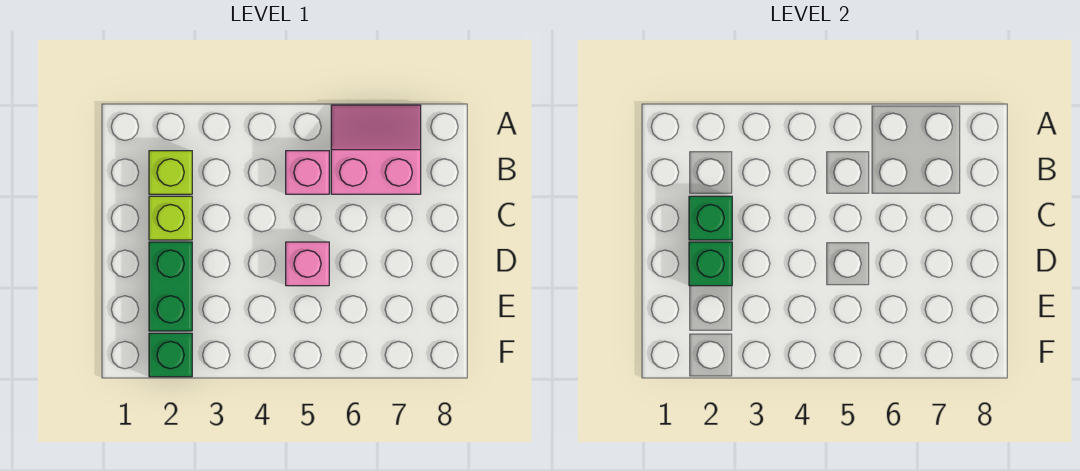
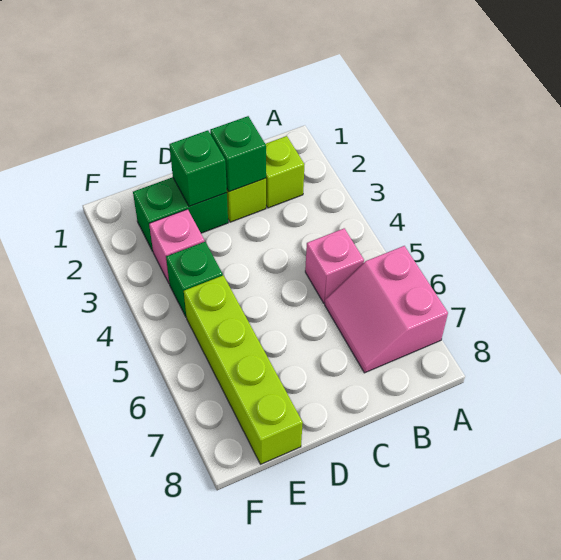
pink slope A6:B7 level 1 top B -> pink slope A6:B7 level 1 top A
pink brick D5 level 1 -> pink brick E3 level 1
none -> lime brick E5:E8 level 1
green brick F2 level 1 -> green brick E4 level 1

